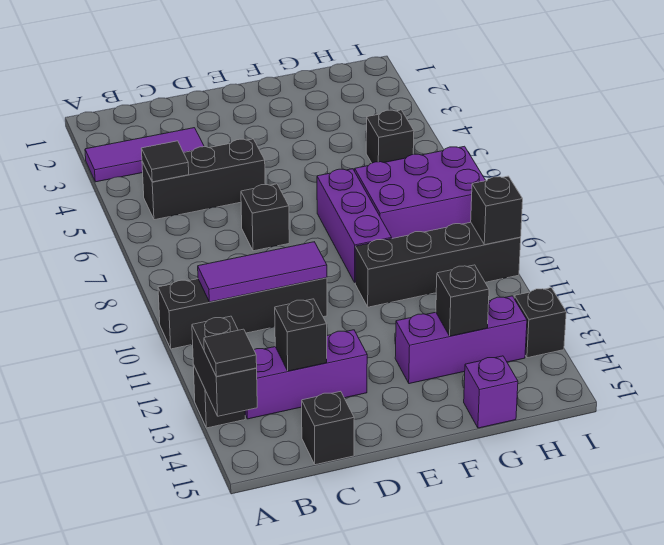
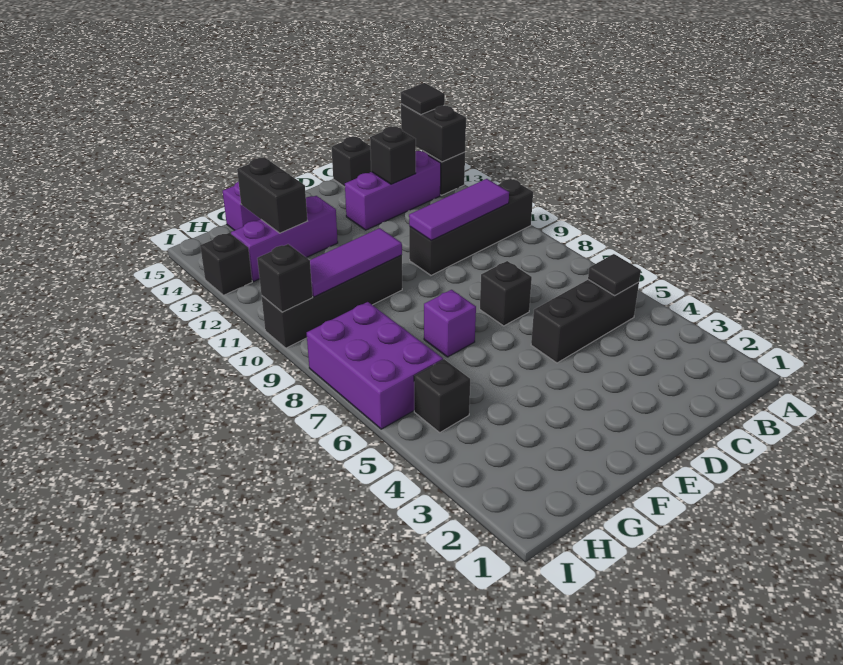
purple tile A3:C3 level 1 -> purple tile F10:H10 level 2
purple brick F7:F9 level 1 -> purple brick F7 level 1
purple brick G7:I8 level 1 -> purple brick H6:I8 level 1
black brick G13 level 2 -> black brick G13:G14 level 2

